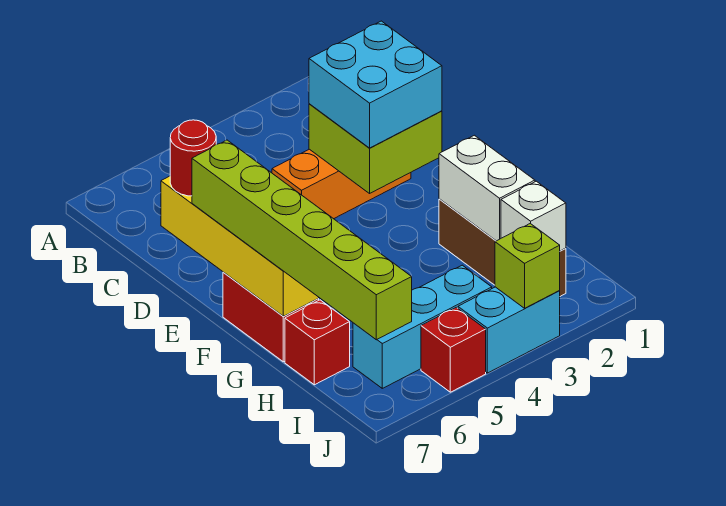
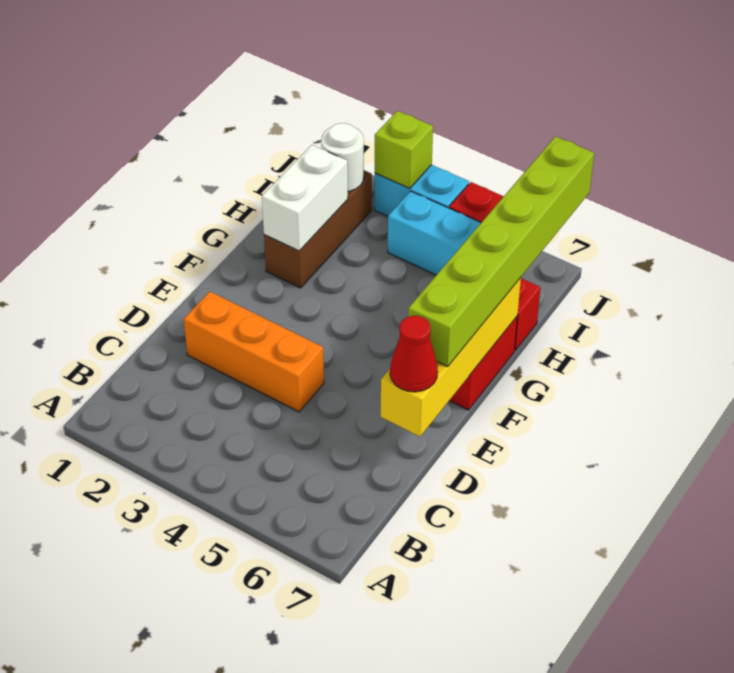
lime brick D2:E3 level 2 -> none
cyan brick D2:E3 level 3 -> none
red round brick D7 level 3 -> red cone D7 level 3
white brick I2 level 2 -> white round brick I2 level 2

